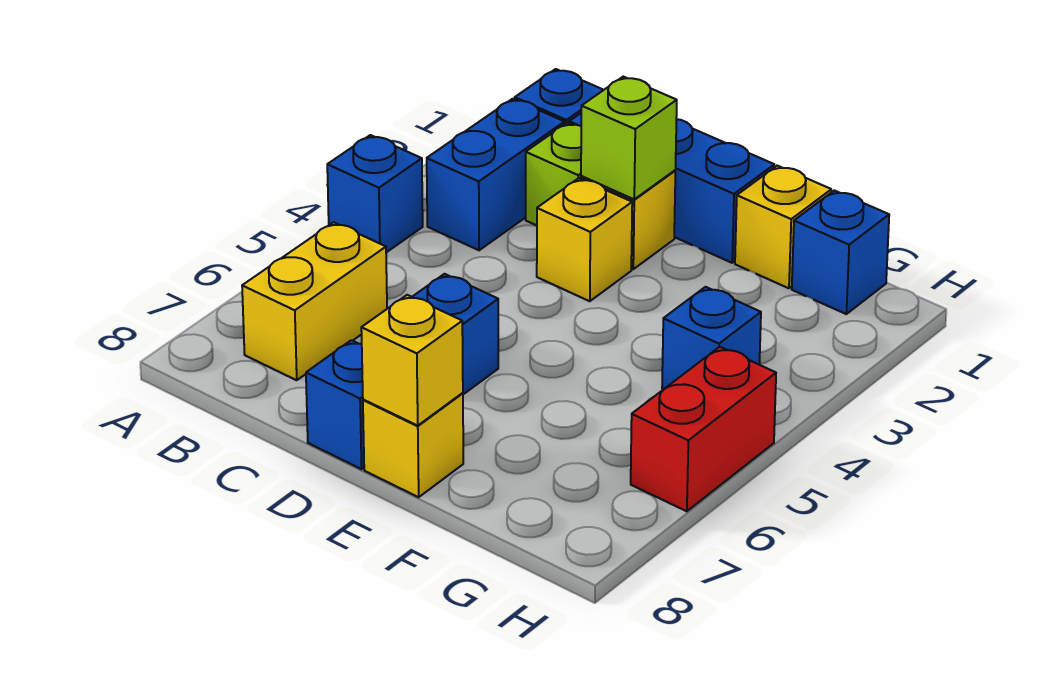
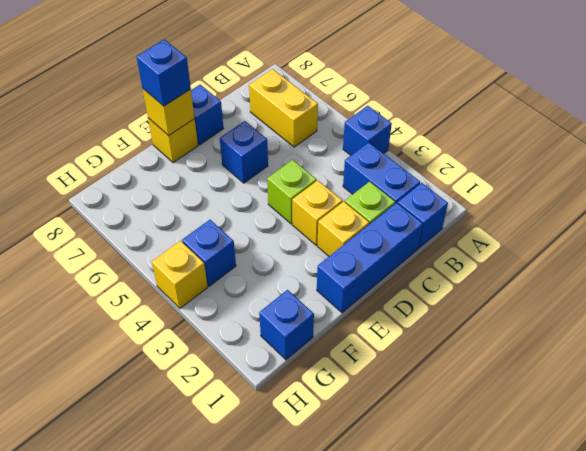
lime brick D2 level 2 -> lime brick D4 level 1
none -> blue brick E8 level 3
yellow brick F1 level 1 -> yellow brick H4 level 1
red brick H5:H6 level 1 -> none

